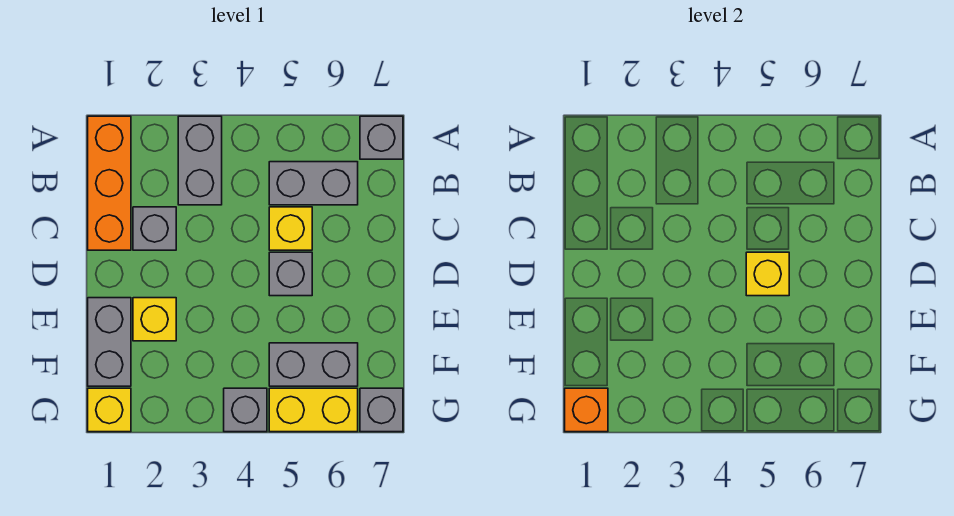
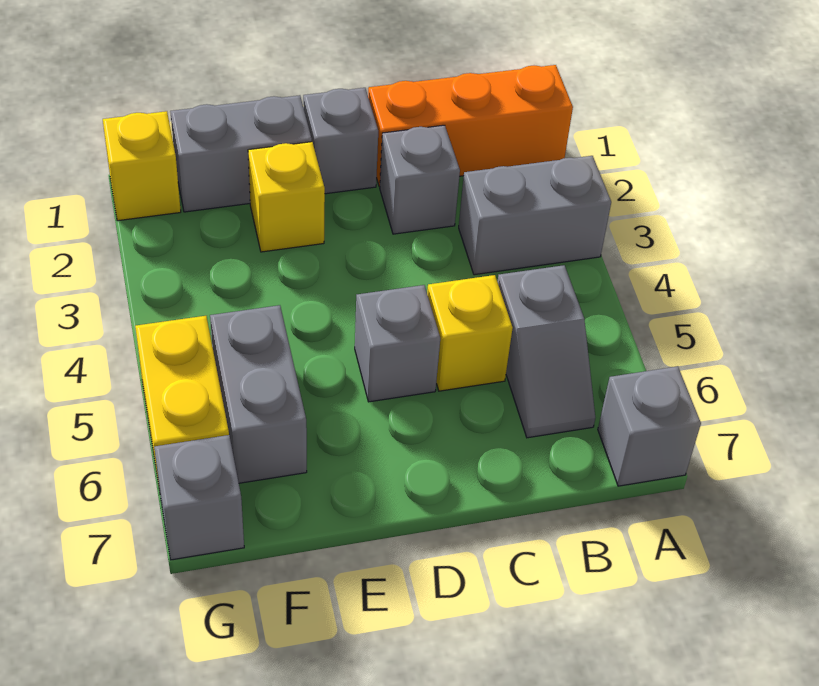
grey brick B5:B6 level 1 -> grey slope B5:B6 level 1 top 5
yellow brick D5 level 2 -> none
orange brick G1 level 2 -> none
grey brick G4 level 1 -> grey brick D1 level 1

